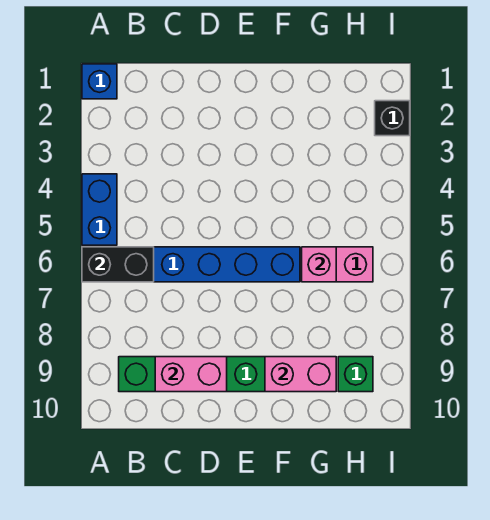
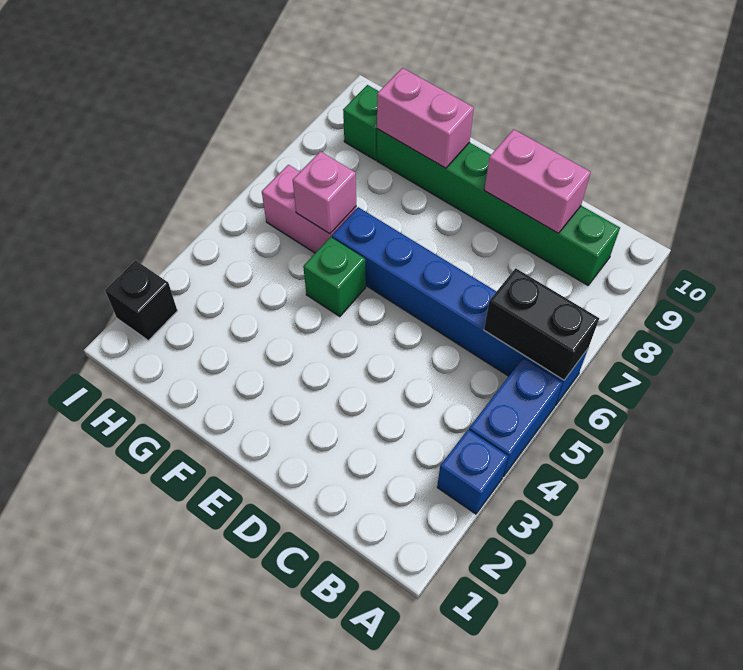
blue brick A1 level 1 -> blue brick A3 level 1
none -> green brick F5 level 1

